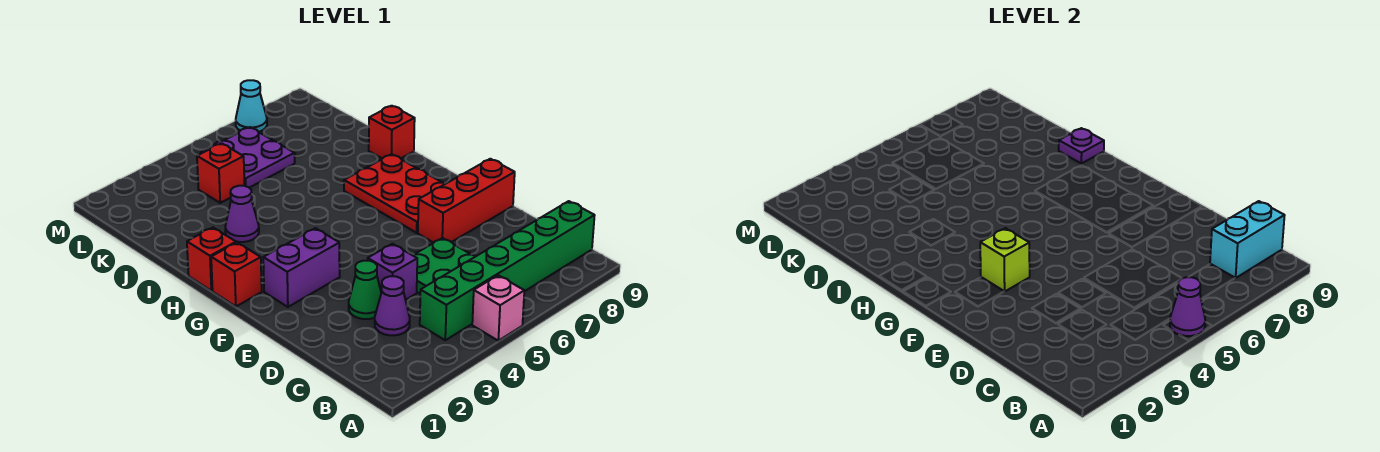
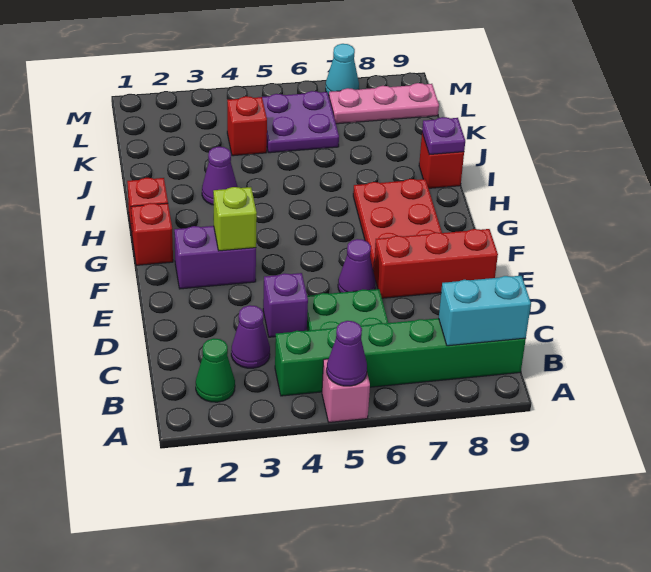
green cone D3 level 1 -> green cone B2 level 1
none -> purple cone E6 level 1
none -> pink plate L7:L9 level 1

